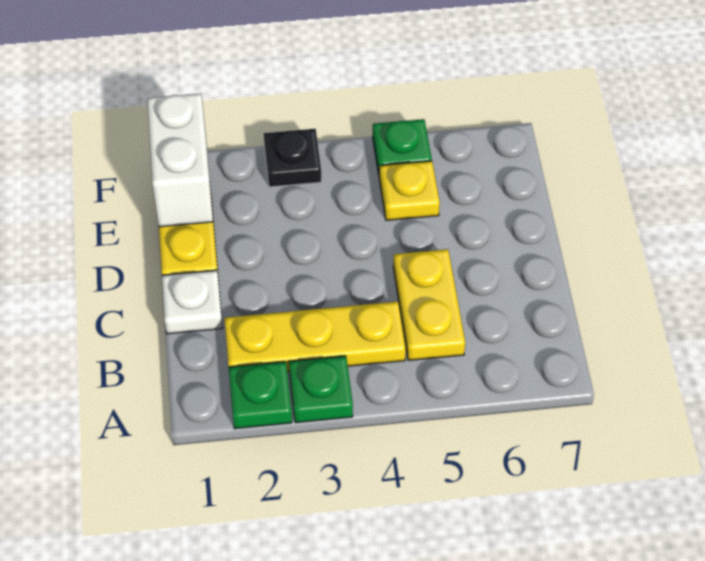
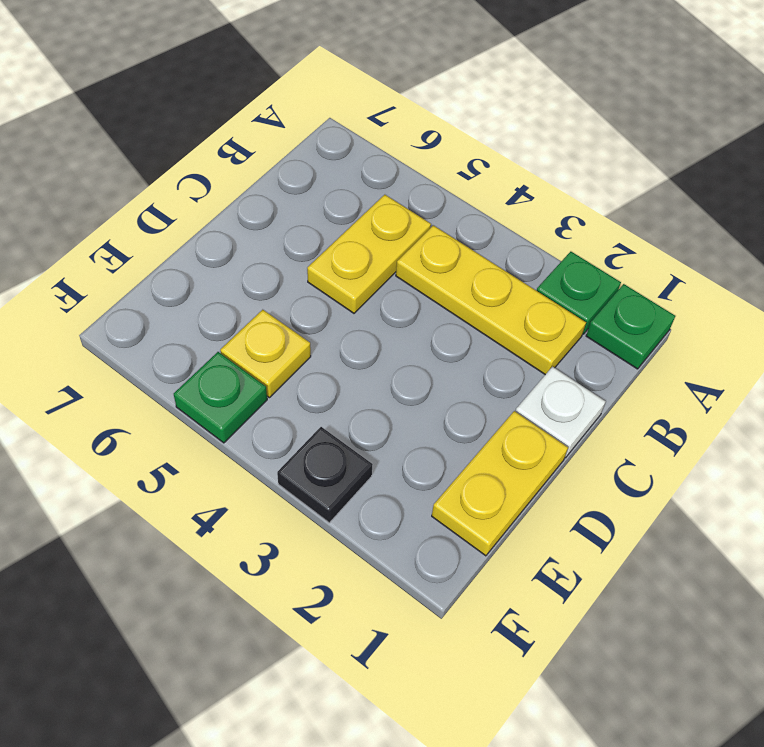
green plate A3 level 1 -> green plate A1 level 1
white brick E1:F1 level 2 -> none

